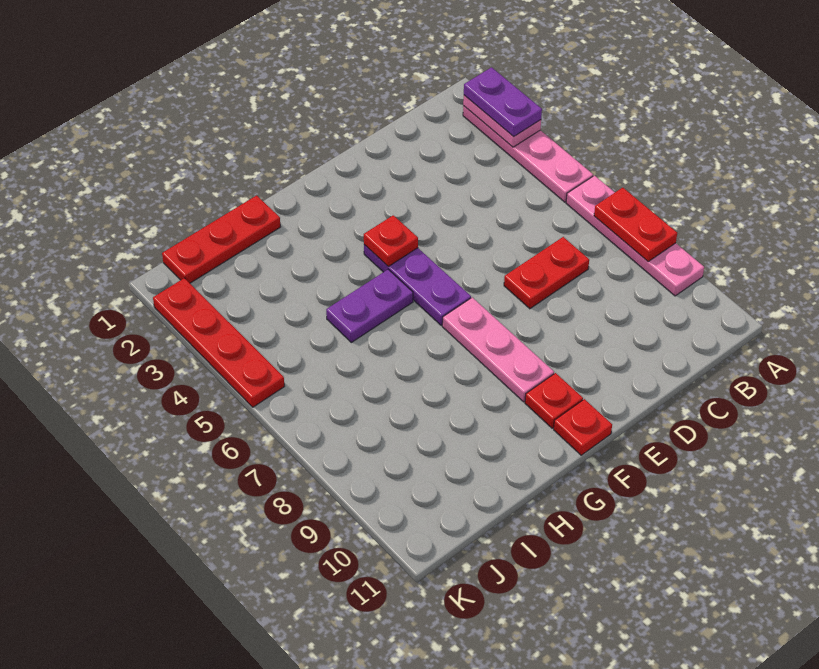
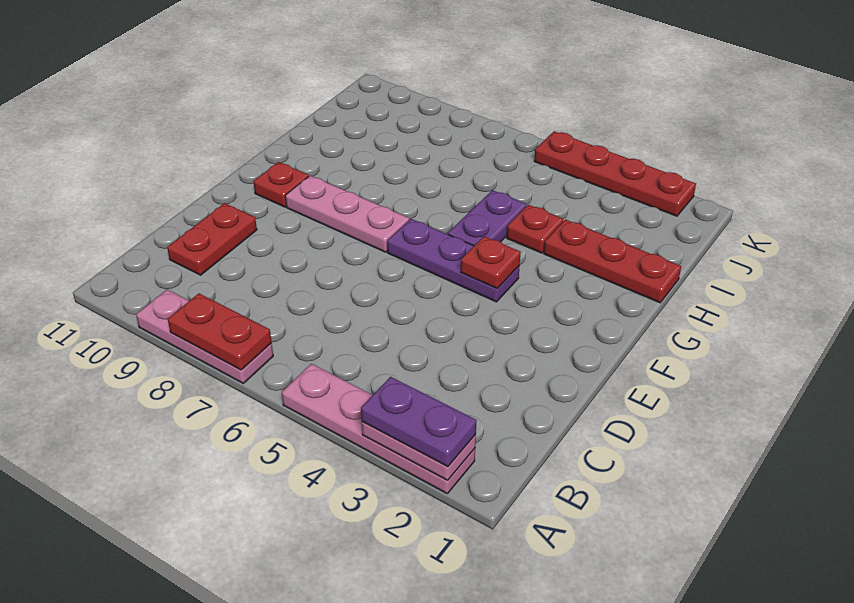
pink plate A6:A9 level 1 -> pink plate A7:A9 level 1
red plate C7:D7 level 1 -> red plate C10:D10 level 1
red plate F11 level 1 -> red plate H4 level 1
red plate H1:J1 level 1 -> red plate H1:H3 level 1

